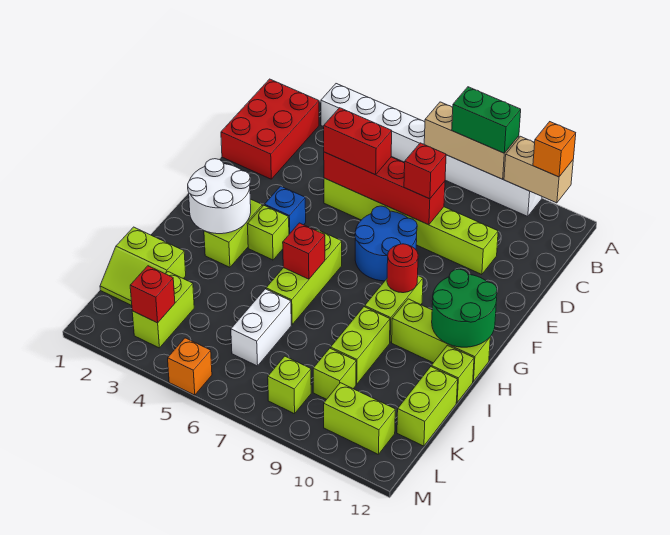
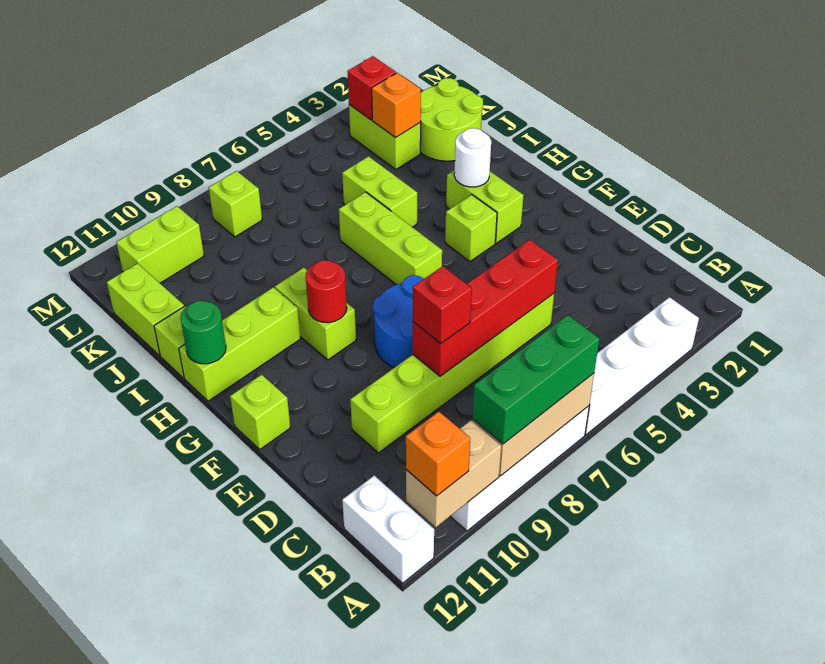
green brick A8:A9 level 3 -> green brick A7:A9 level 3
red brick B1:D2 level 1 -> none
red brick D5:D6 level 3 -> none
blue brick F4 level 1 -> none
white round brick G2:H3 level 2 -> white round brick H3 level 2
green round brick G11:H12 level 2 -> green round brick H12 level 2
red brick H6 level 2 -> none
lime brick I9:J9 level 1 -> lime brick I5:J5 level 1
lime slope J1:K2 level 1 top J -> lime round brick J1:K2 level 1
white brick J6:K6 level 1 -> white brick A12:B12 level 1
lime brick K9 level 1 -> lime brick F12 level 1
orange brick M5 level 1 -> orange brick K3 level 2

